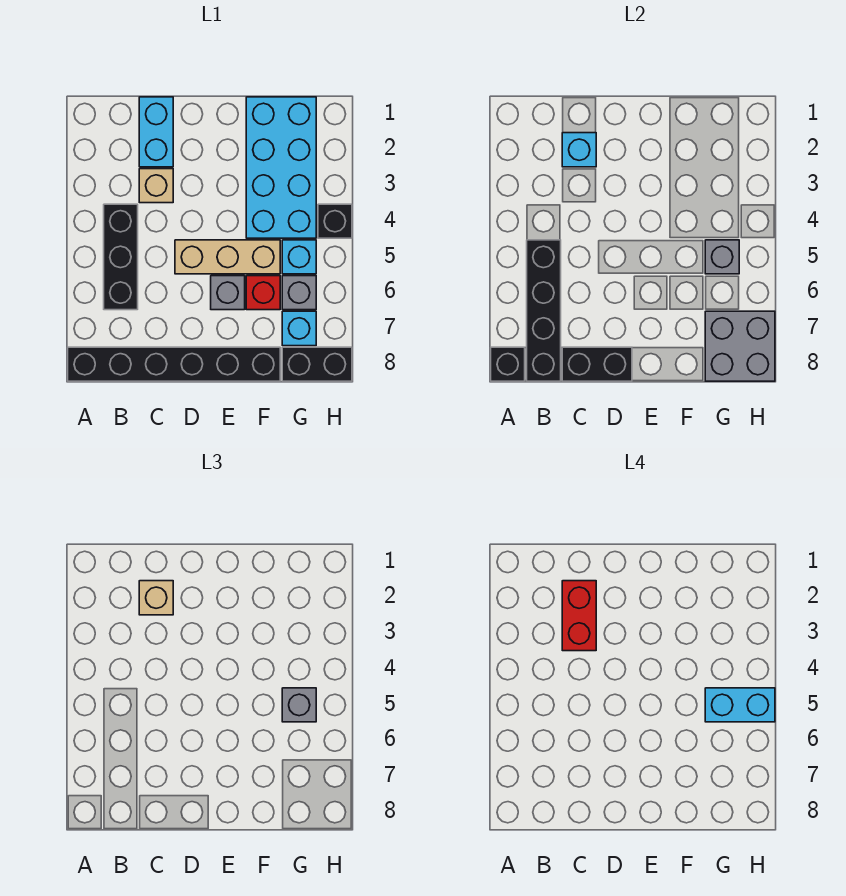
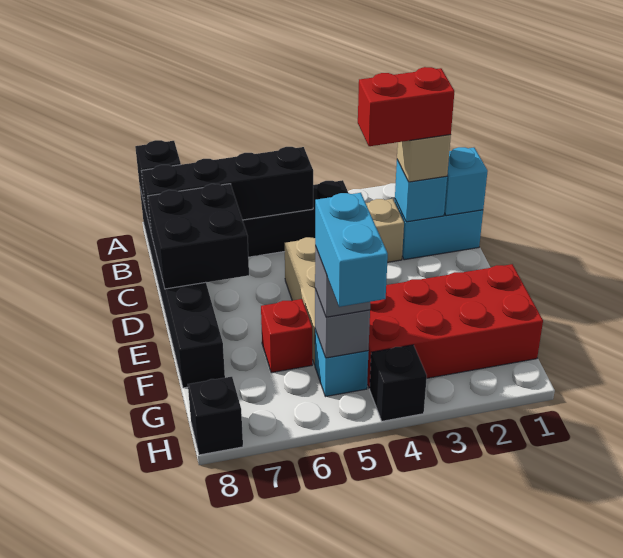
black brick C8:D8 level 2 -> black brick C7:D8 level 2
grey brick E6 level 1 -> none
cyan brick F1:G4 level 1 -> red brick F1:G4 level 1
grey brick G6 level 1 -> none
cyan brick G7 level 1 -> cyan brick C1 level 2
grey brick G7:H8 level 2 -> none
black brick G8:H8 level 1 -> black brick H8 level 1

